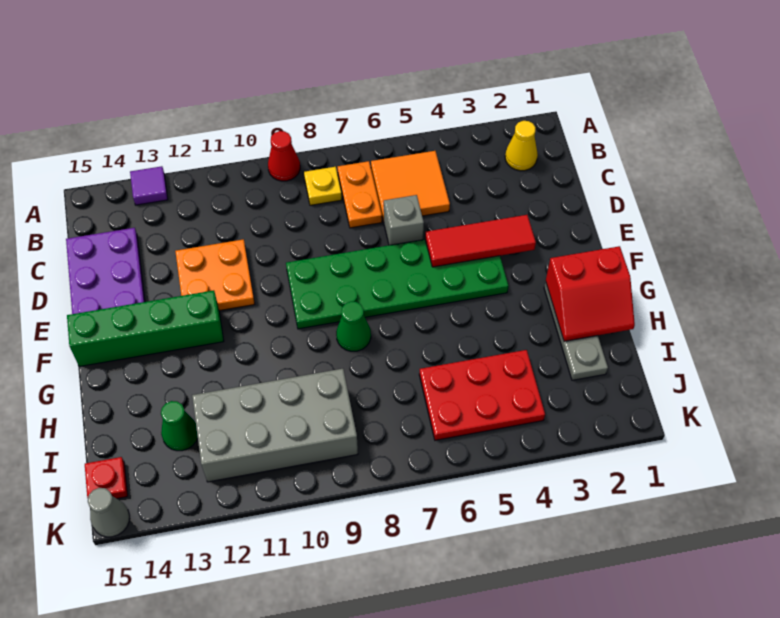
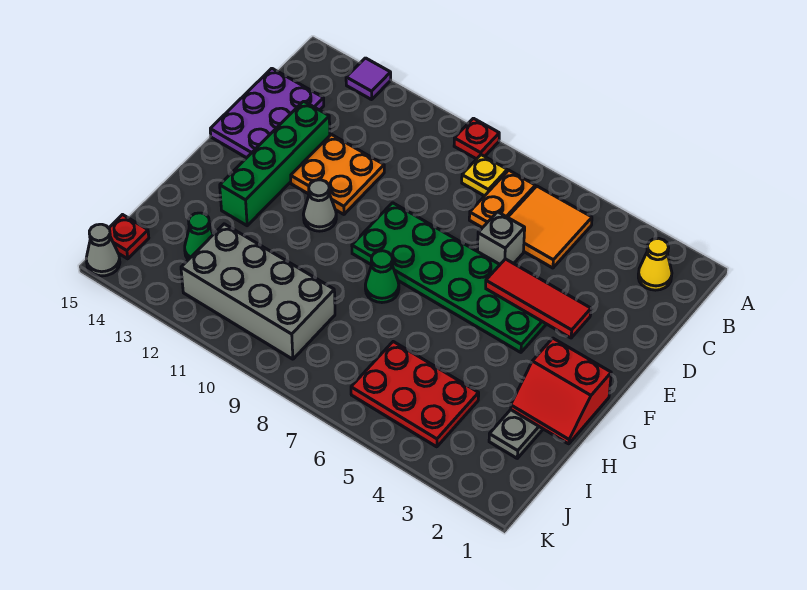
red cone A9 level 1 -> red plate A9 level 1
none -> grey cone F11 level 1
green brick F12:F15 level 1 -> green brick D13:G13 level 1

